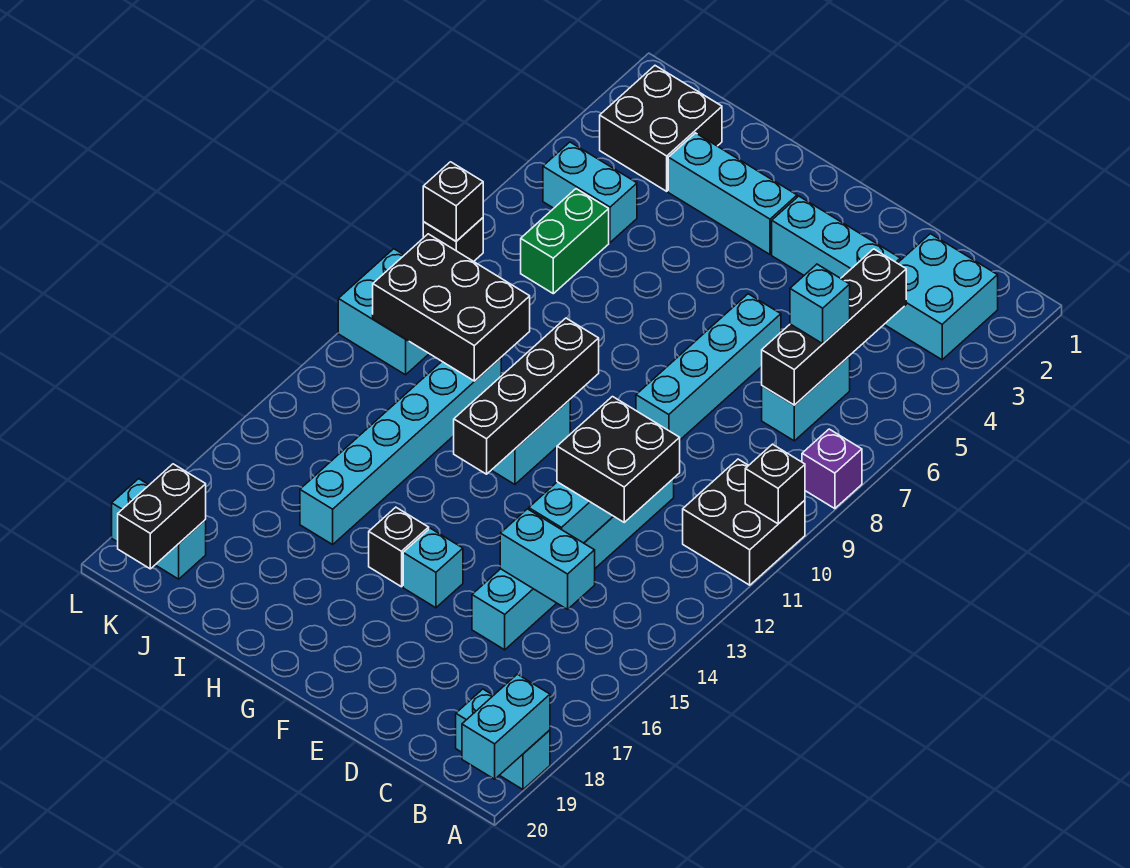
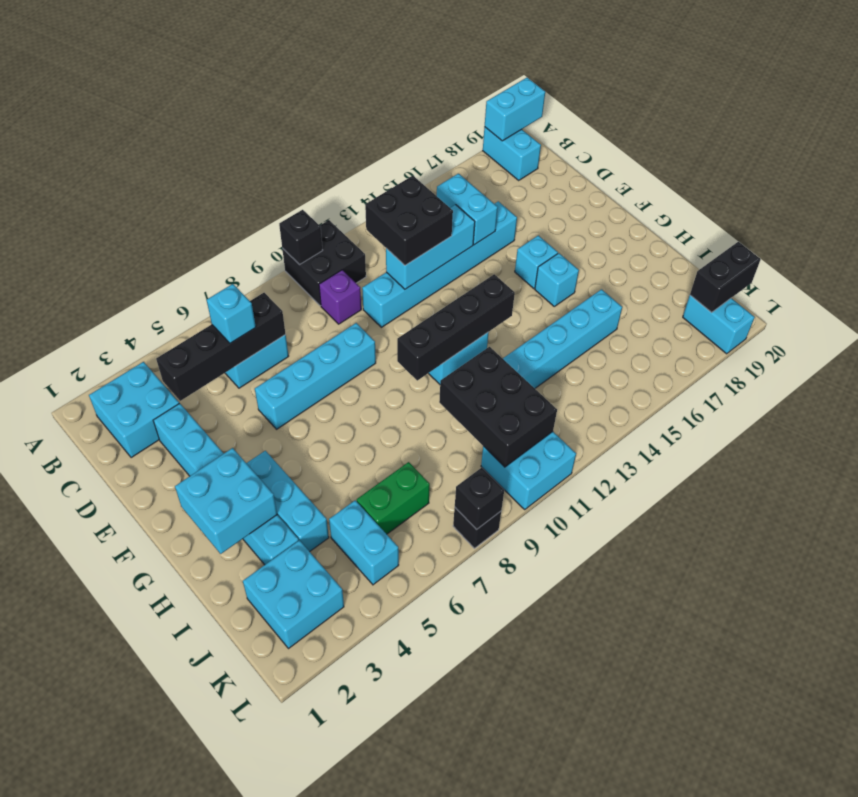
purple brick A8 level 1 -> purple brick C10 level 1
none -> cyan brick G2:H3 level 2
none -> cyan brick G4:I4 level 1
black brick G16 level 1 -> cyan brick G16 level 1
black brick J2:K3 level 1 -> cyan brick J2:K3 level 1

